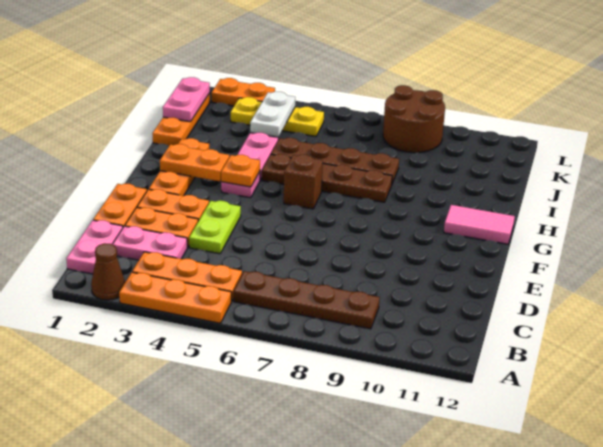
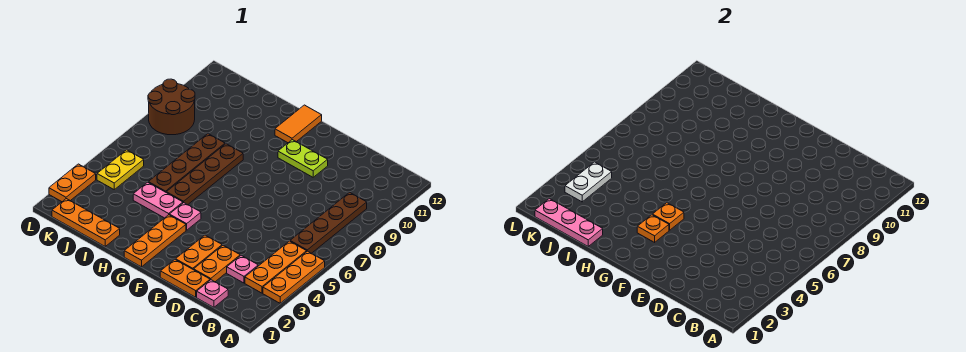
brown cone A2 level 1 -> none
pink plate B1:C1 level 1 -> pink plate C1 level 1
pink plate C2:C3 level 1 -> pink plate C3 level 1
lime plate D4:E4 level 1 -> lime plate E10:F10 level 1
orange plate F2:H2 level 1 -> orange plate G1:G3 level 1
orange plate G2:G3 level 2 -> orange plate G3 level 2
brown brick G6 level 1 -> none
pink tile G11:G12 level 1 -> orange tile G11:G12 level 1
pink plate J1:K1 level 2 -> pink plate I1:K1 level 2
white plate J4:K4 level 2 -> white plate K3:K4 level 2
yellow plate K3:K5 level 1 -> yellow plate K4:K5 level 1

